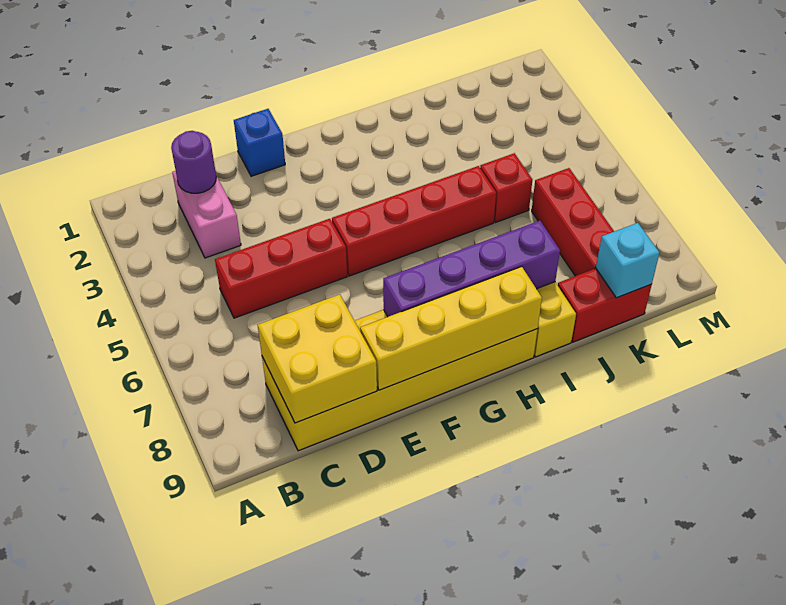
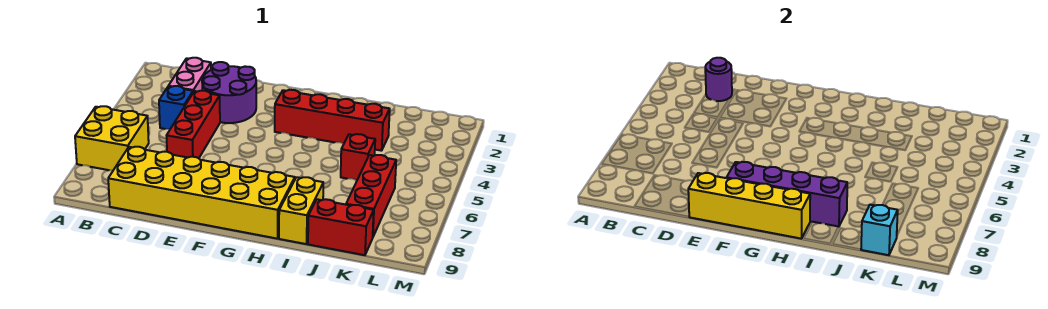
red brick C5:E5 level 1 -> red brick D4:D6 level 1
yellow brick C8:D9 level 2 -> yellow brick A6:B7 level 1
none -> purple round brick D2:E3 level 1
blue brick E1 level 1 -> blue brick C4 level 1
red brick F5:I5 level 1 -> red brick G3:J3 level 1

